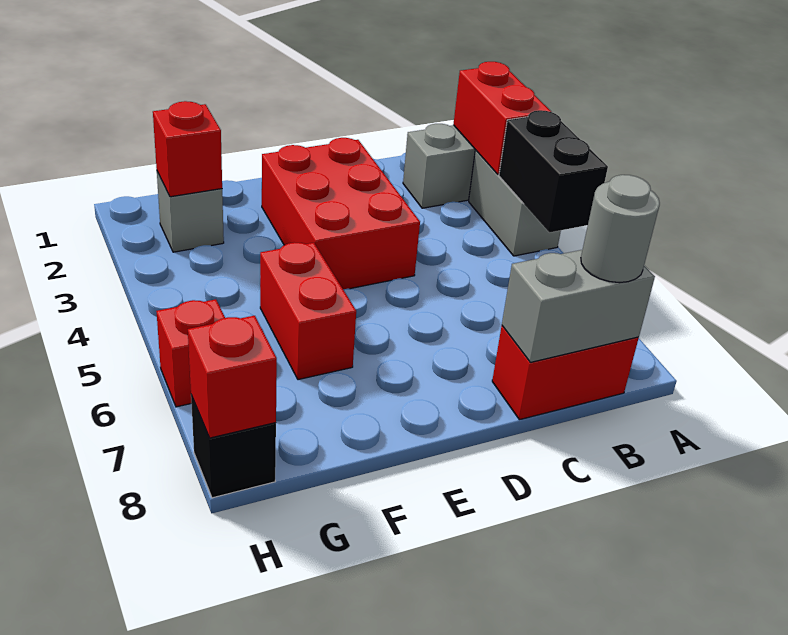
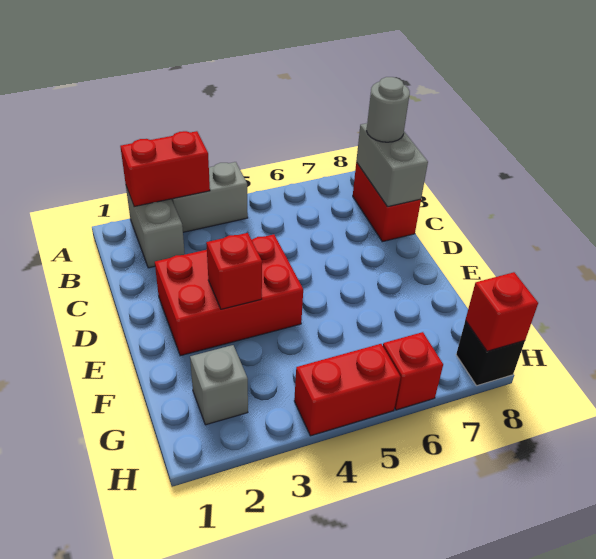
black brick A4:A5 level 2 -> none
red brick F5:F6 level 1 -> red brick H4:H5 level 1
red brick G2 level 2 -> red brick E3 level 2

